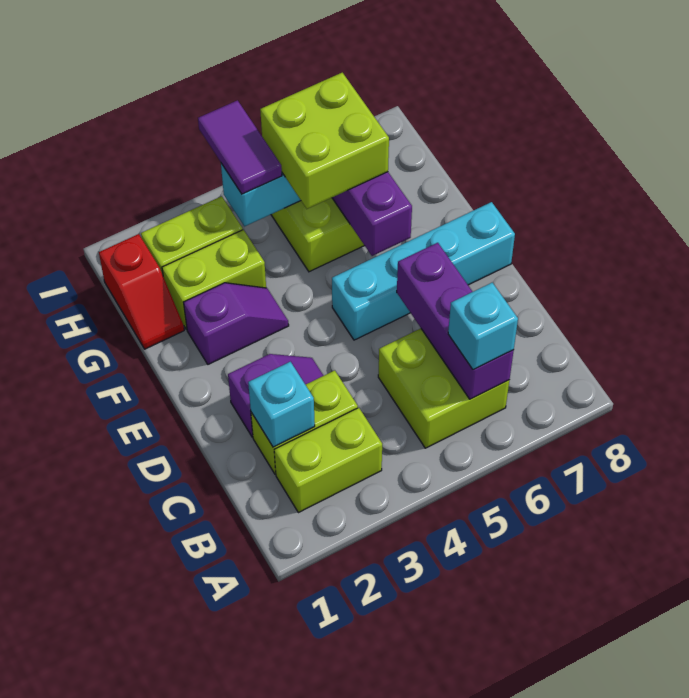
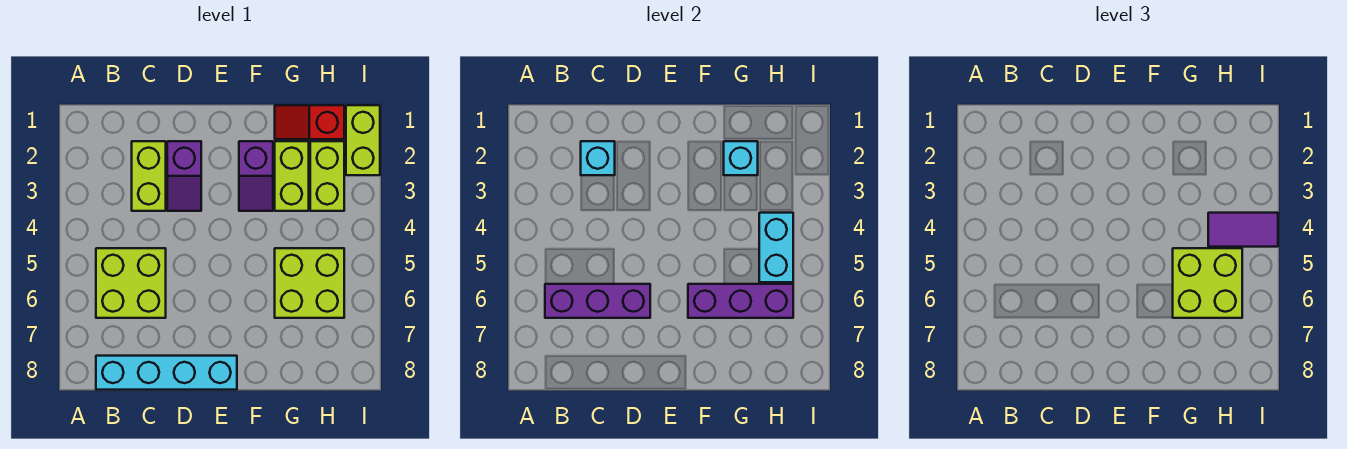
lime brick B2:B3 level 1 -> lime brick I1:I2 level 1
cyan brick B6 level 3 -> cyan brick G2 level 2
cyan brick E5:E8 level 1 -> cyan brick B8:E8 level 1

